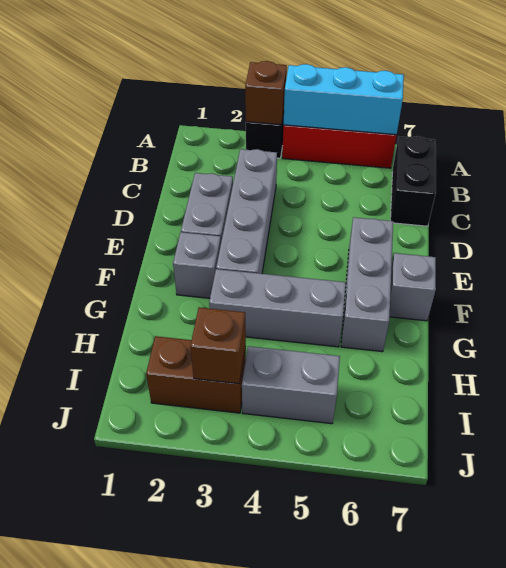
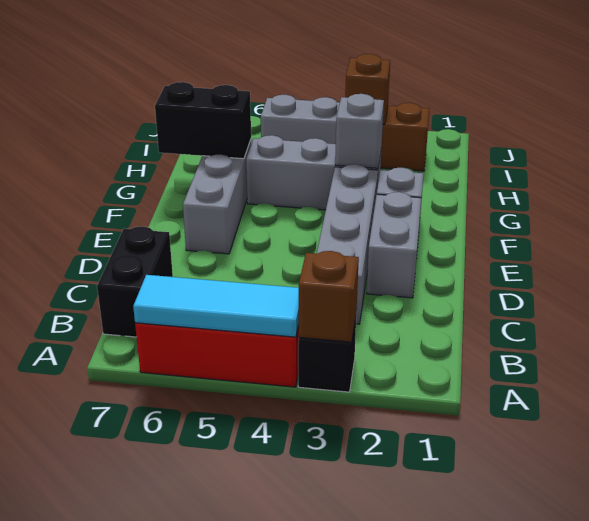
cyan brick A4:A6 level 2 -> cyan tile A4:A6 level 2
grey brick F7 level 1 -> grey brick G3 level 2
none -> black brick G6:G7 level 2

